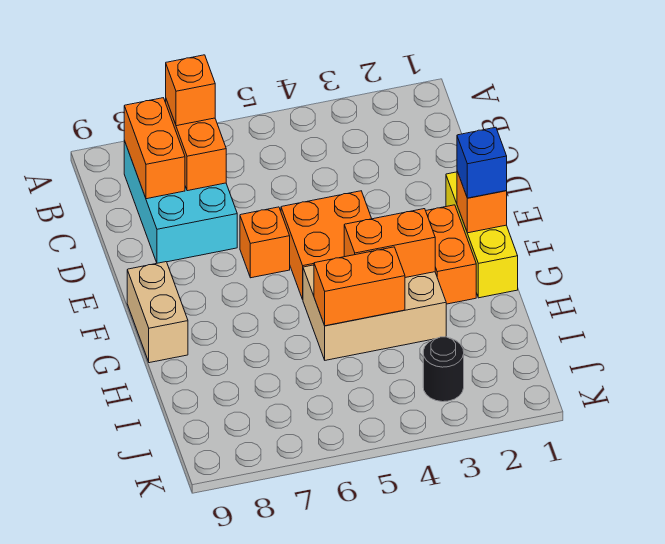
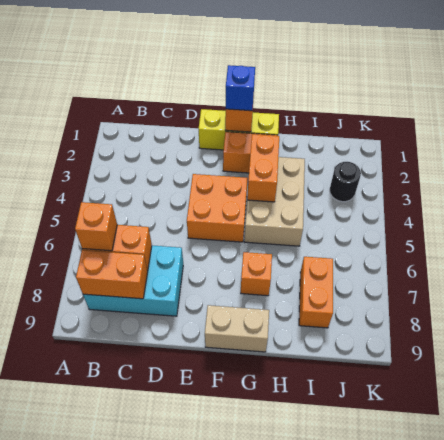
orange brick E6 level 1 -> orange brick G7 level 1
orange brick H4:H5 level 2 -> orange brick I7:I8 level 1

